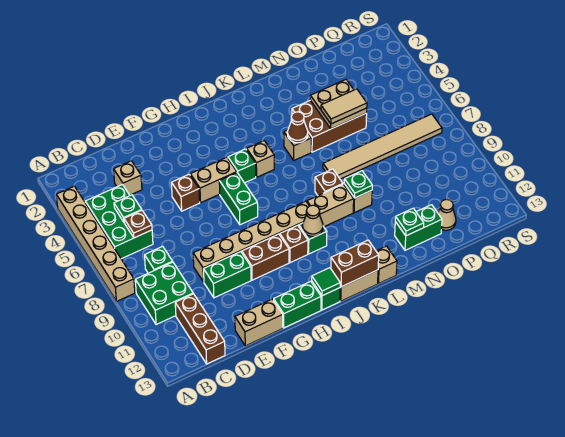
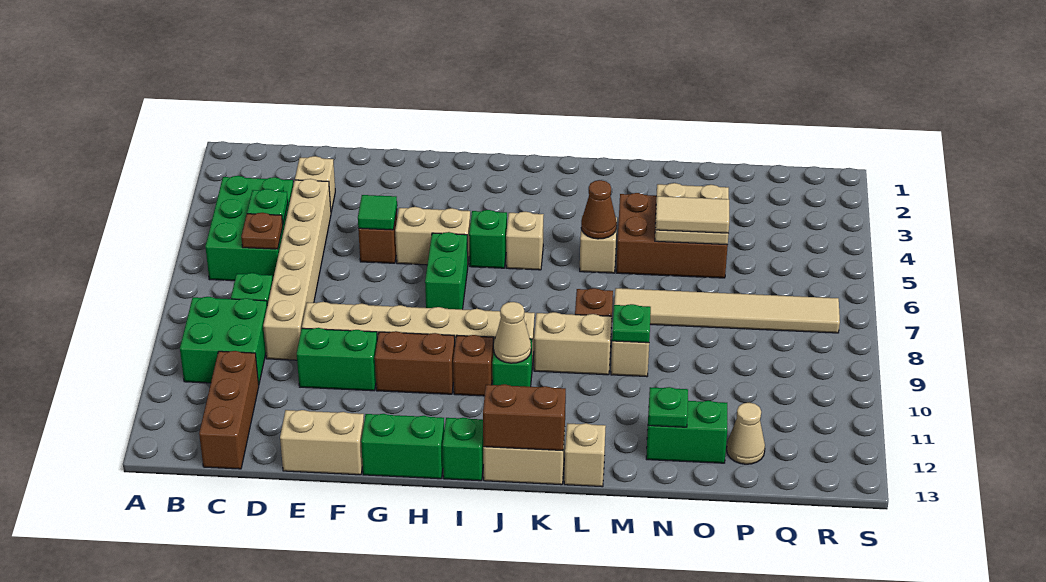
tan brick A3:A8 level 1 -> tan brick D4:D9 level 1
green tile I13 level 2 -> green tile F5 level 2

